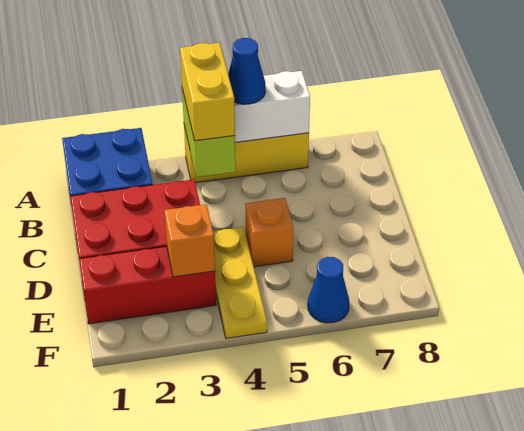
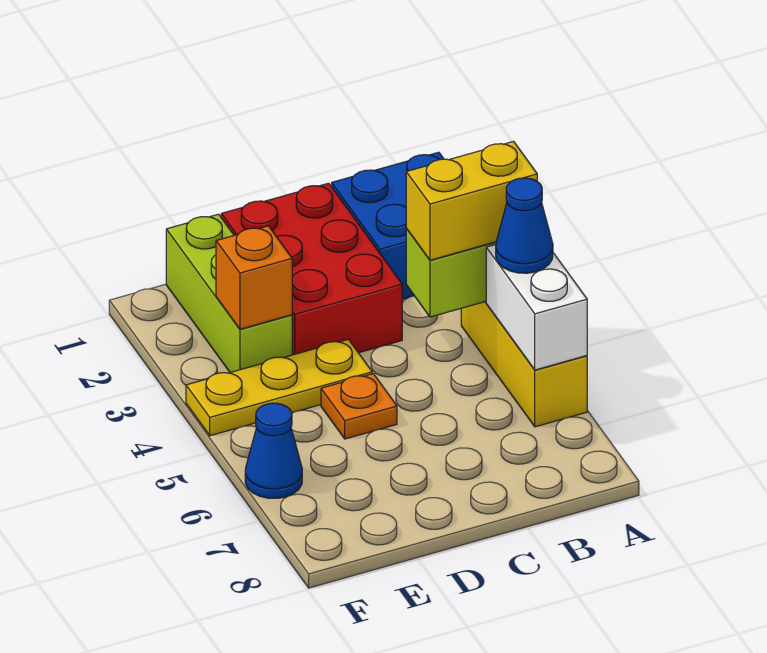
orange brick D5 level 1 -> orange plate D5 level 1
red brick E1:E3 level 1 -> lime brick E1:E3 level 1

